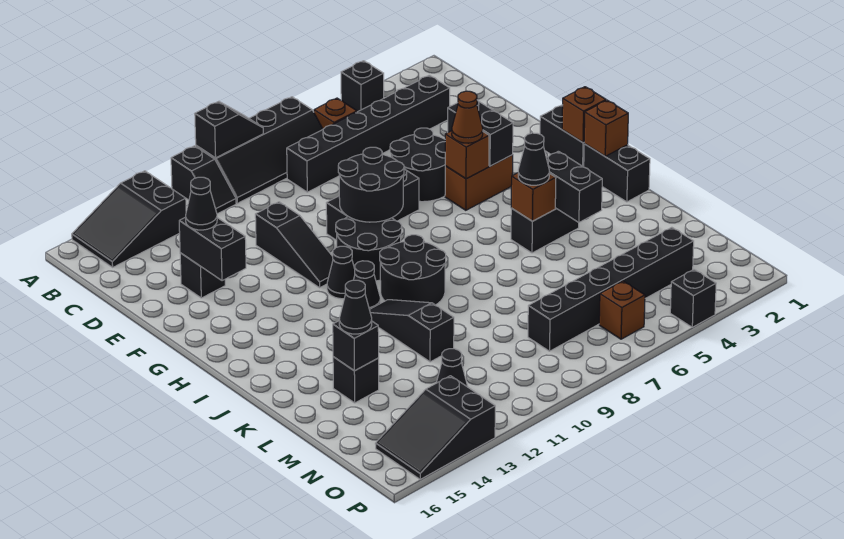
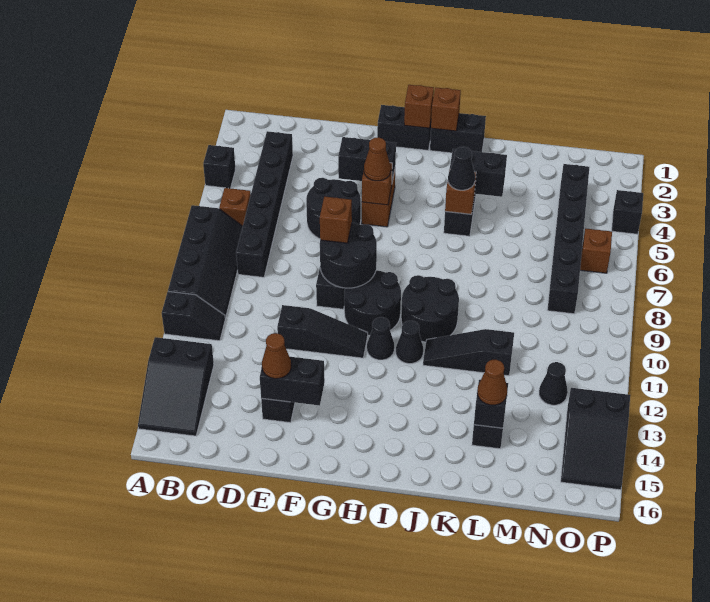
black slope A9:A10 level 2 top 10 -> none
black cone E14 level 3 -> brown cone E14 level 3
none -> brown brick F8 level 3
black cone L14 level 3 -> brown cone L14 level 3

